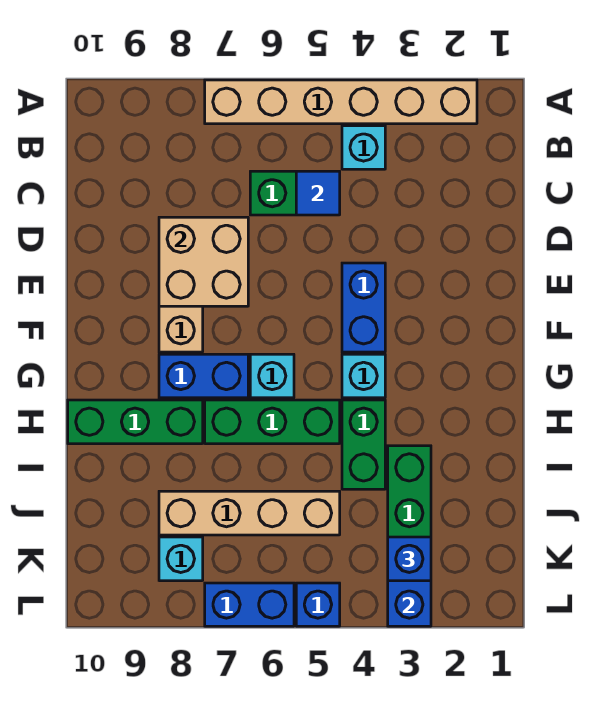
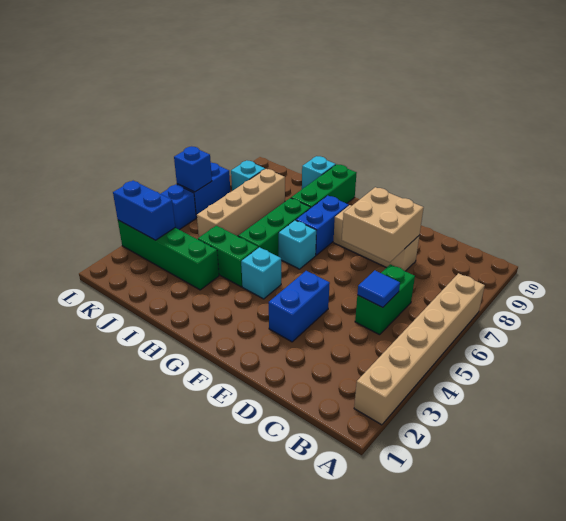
cyan brick B4 level 1 -> cyan brick I10 level 1
blue brick E4:F4 level 1 -> blue brick E3:E4 level 1
blue brick K3 level 3 -> blue brick L6 level 2

